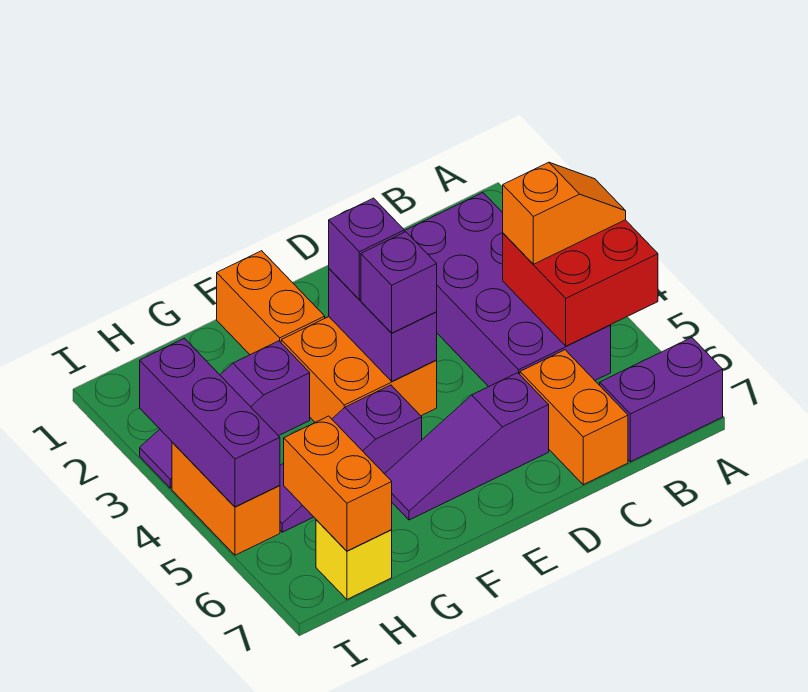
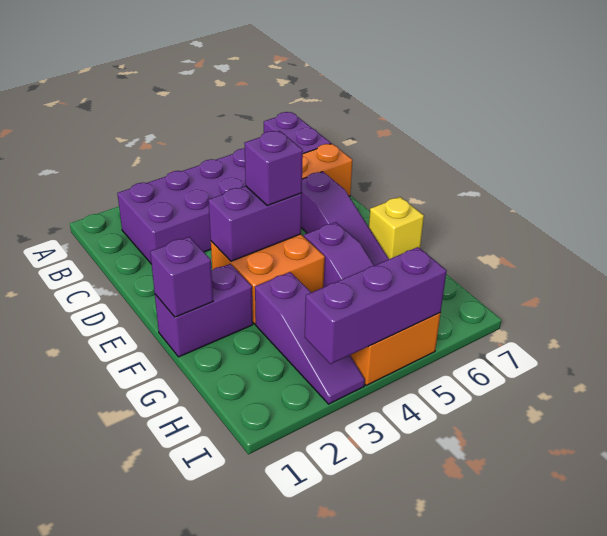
red brick A4:B5 level 2 -> none
orange slope A4:B4 level 3 top B -> none
purple brick E3 level 3 -> purple brick F1 level 2
orange brick F1:F2 level 1 -> purple brick F1:F2 level 1
orange brick H6:H7 level 2 -> none
yellow brick H7 level 1 -> yellow brick F7 level 1

